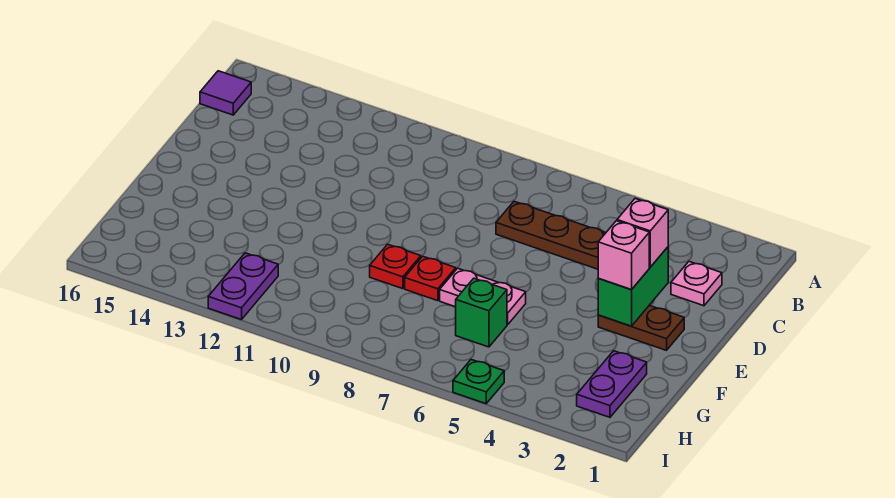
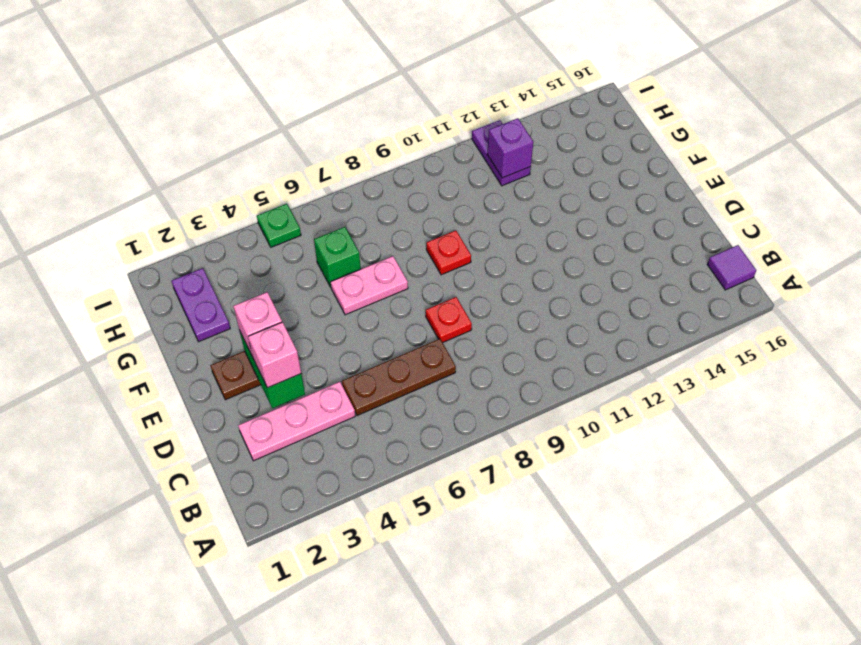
pink plate C2 level 1 -> pink plate C2:C4 level 1
red plate F8 level 1 -> red plate D8 level 1
none -> purple brick H12 level 2

